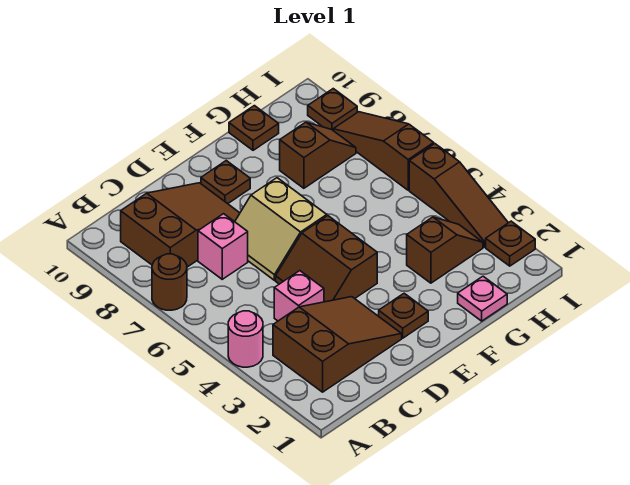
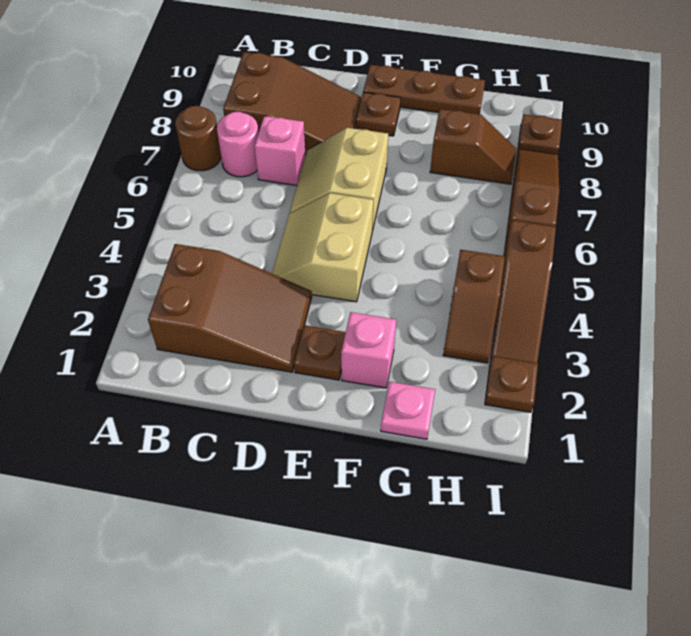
pink round brick A4 level 1 -> pink round brick B7 level 1
pink brick C4 level 1 -> pink brick F2 level 1
brown slope D4:E5 level 1 top E -> tan slope D4:E5 level 1 top E
brown slope G3:H3 level 1 top G -> brown slope H3:H4 level 1 top 4
brown plate G10 level 1 -> brown plate E10:G10 level 1

